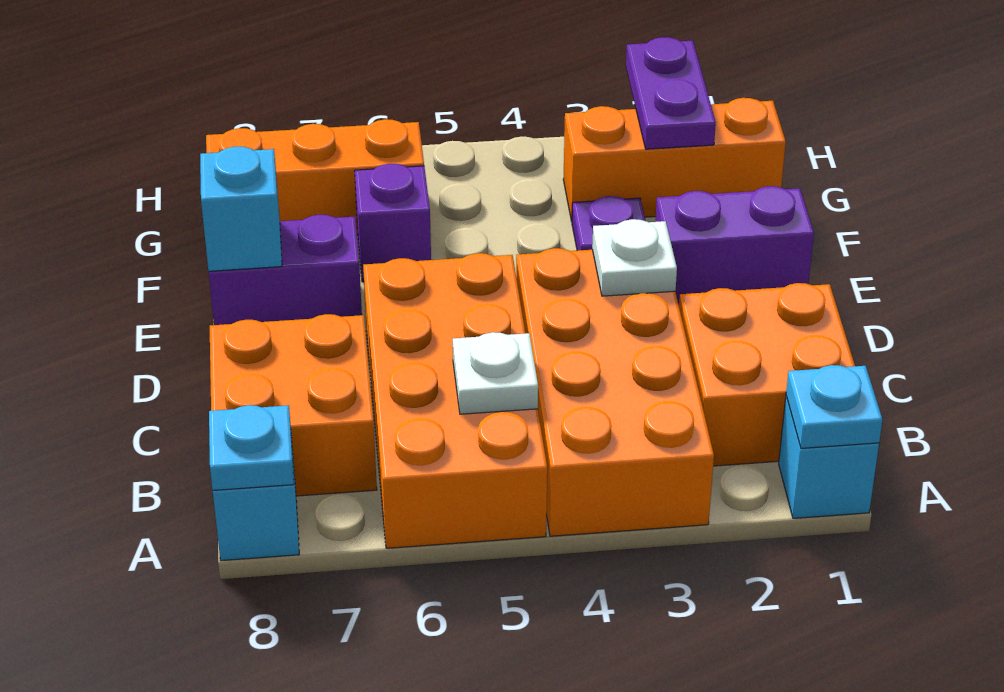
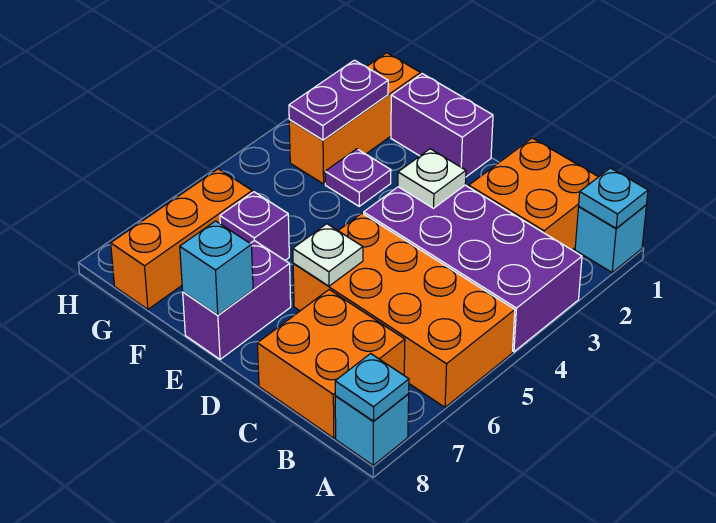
orange brick A3:D4 level 1 -> purple brick A3:D4 level 1
white plate B5 level 2 -> white plate D6 level 2
purple brick E1:E2 level 1 -> purple brick E1:F1 level 1
purple plate G2:H2 level 2 -> purple plate G2:G3 level 2

